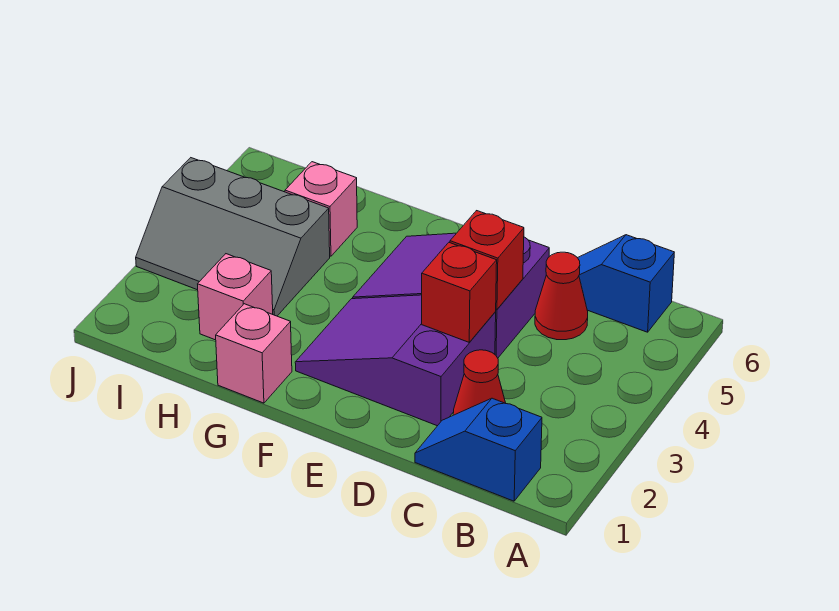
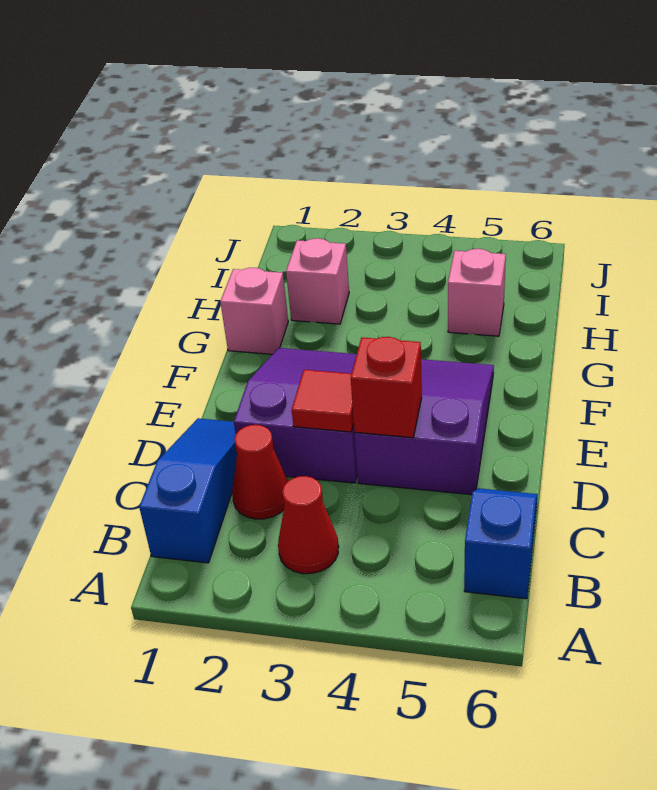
blue slope B1:C1 level 1 top B -> blue slope B1:D1 level 1 top B
red cone C5 level 1 -> red cone B3 level 1
red brick D3 level 2 -> red tile D3 level 2
grey slope H3:J4 level 1 top 4 -> none

